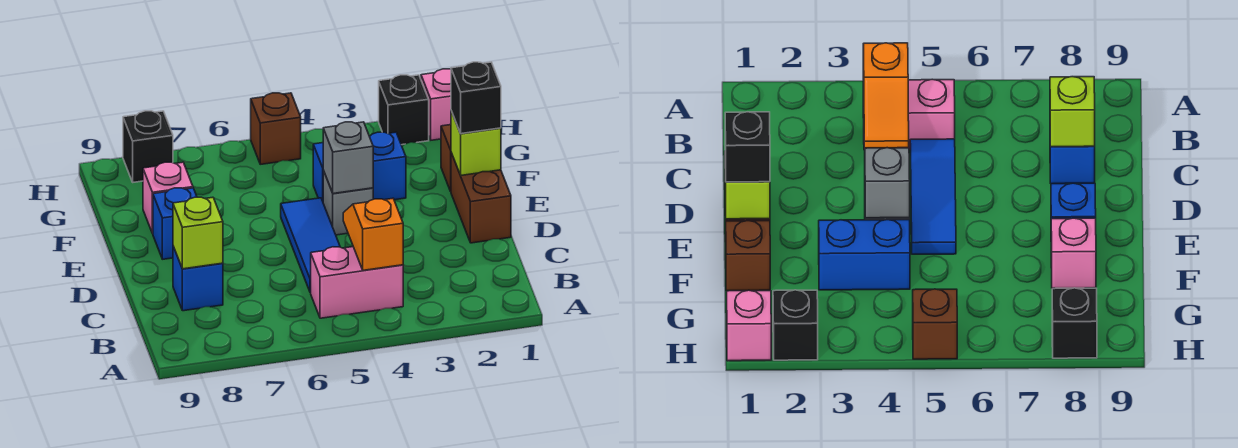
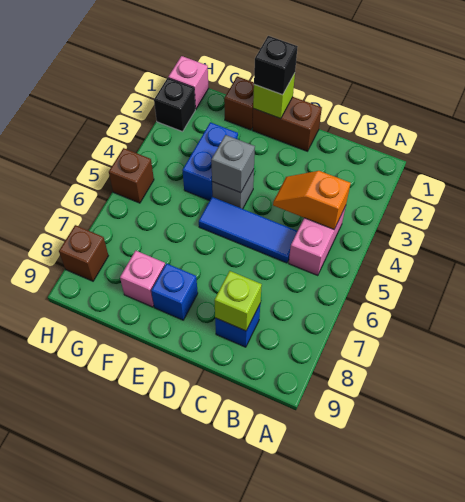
black brick H8 level 1 -> brown brick H8 level 1

